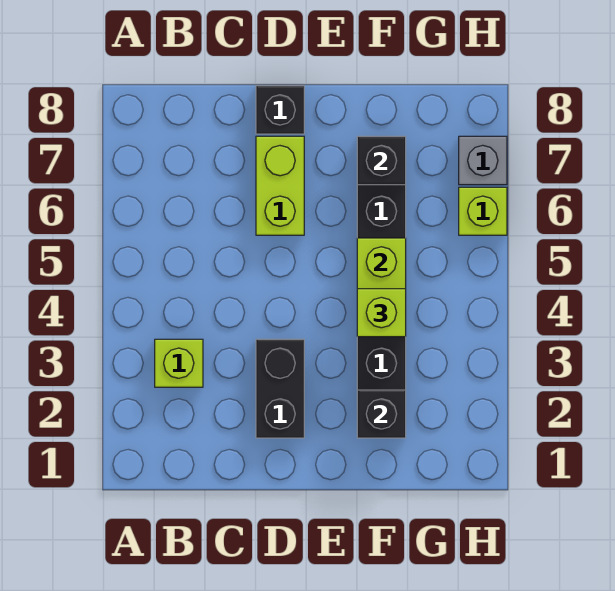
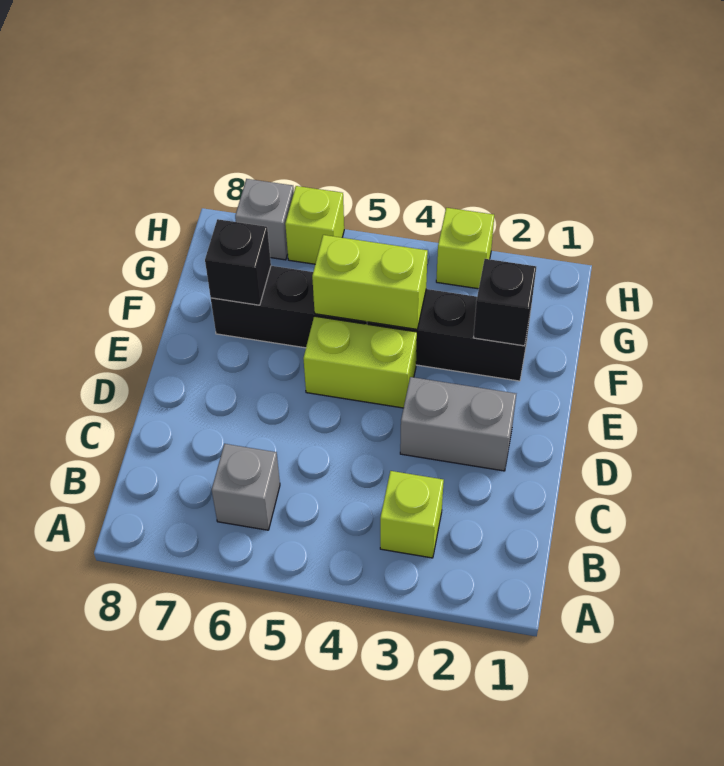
none -> grey brick B6 level 1
black brick D2:D3 level 1 -> grey brick D2:D3 level 1
lime brick D6:D7 level 1 -> lime brick E4:E5 level 1
black brick D8 level 1 -> none
lime brick F4 level 3 -> lime brick H3 level 1

